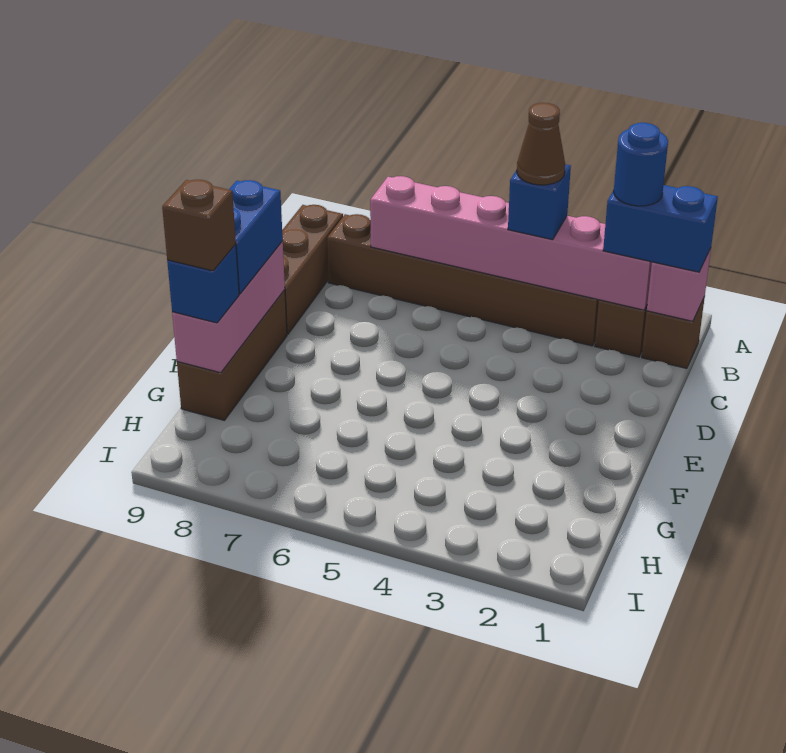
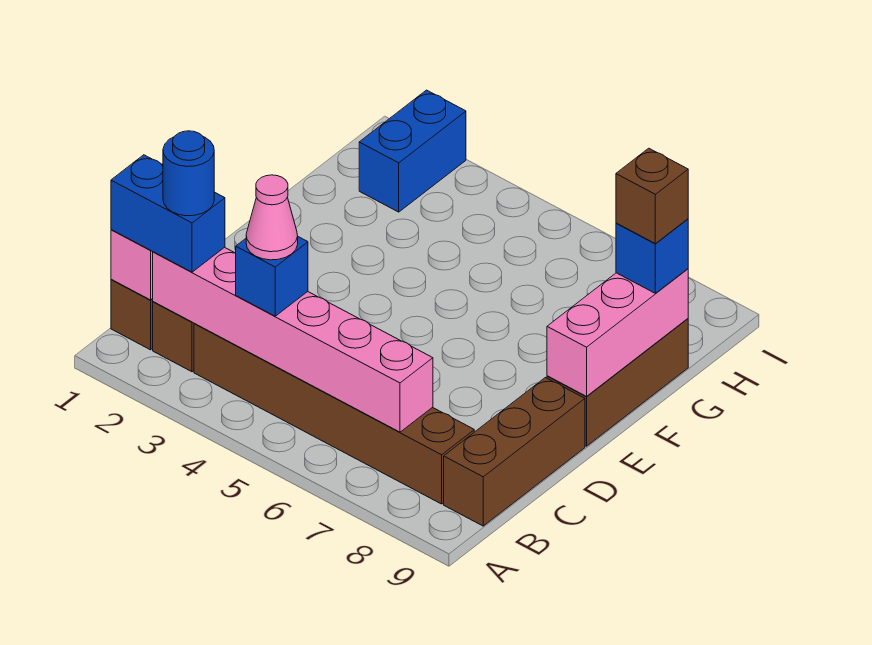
brown cone B4 level 4 -> pink cone B4 level 4
blue brick E9:F9 level 3 -> blue brick H2:I2 level 1

